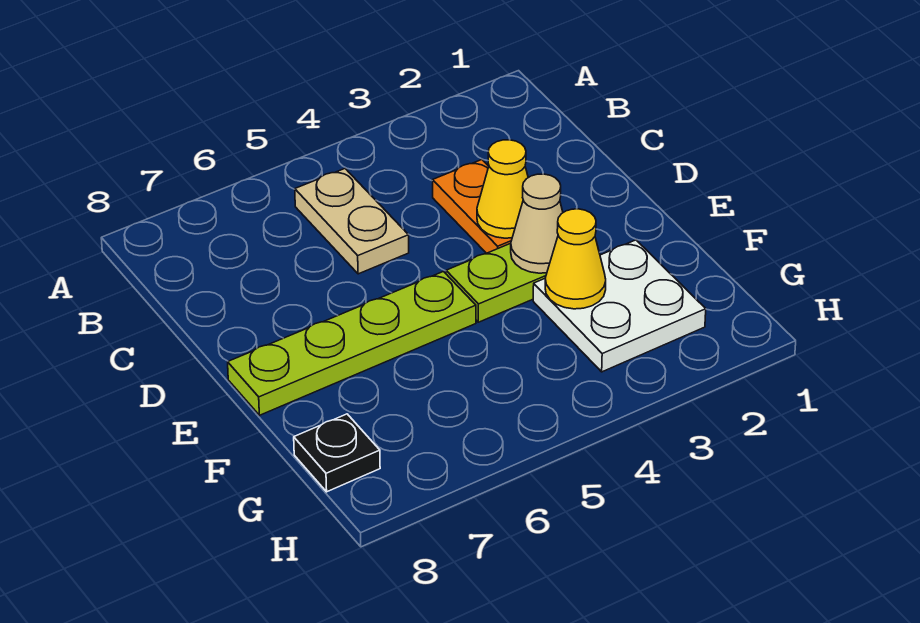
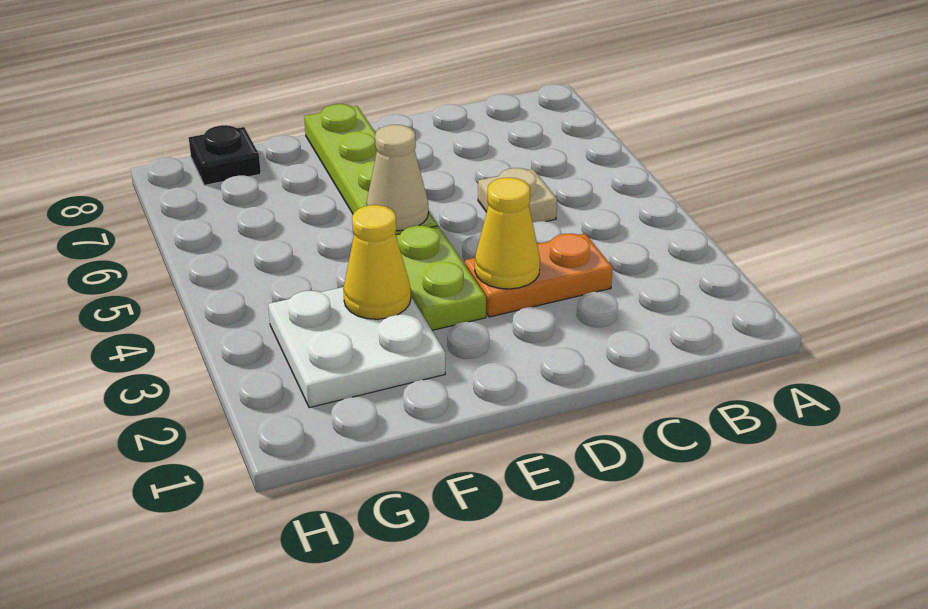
tan plate B5:C5 level 1 -> tan plate C5 level 1
tan cone E3 level 2 -> tan cone E5 level 2

